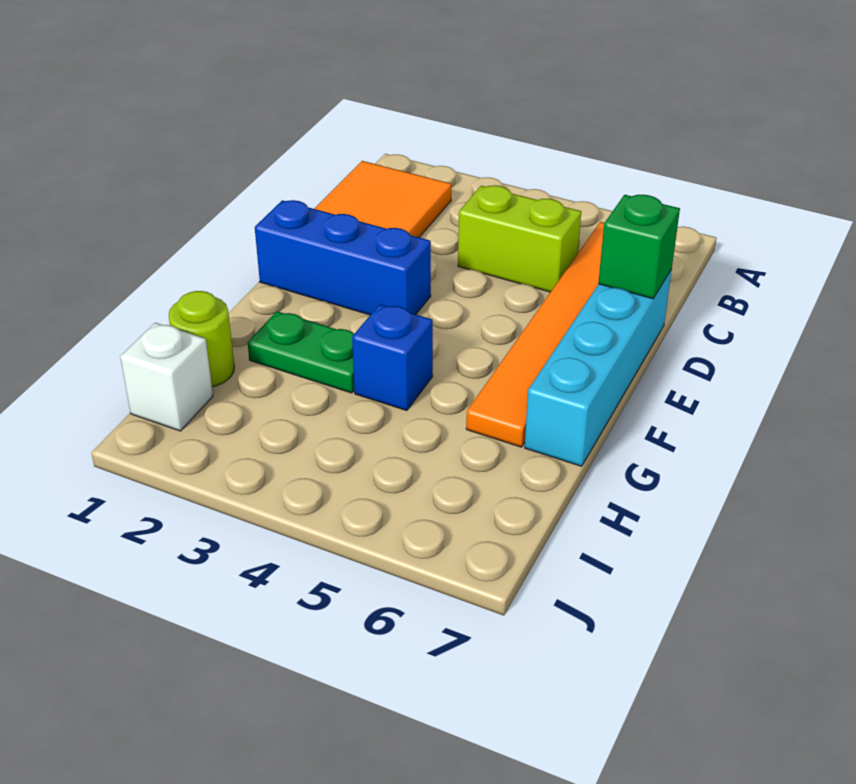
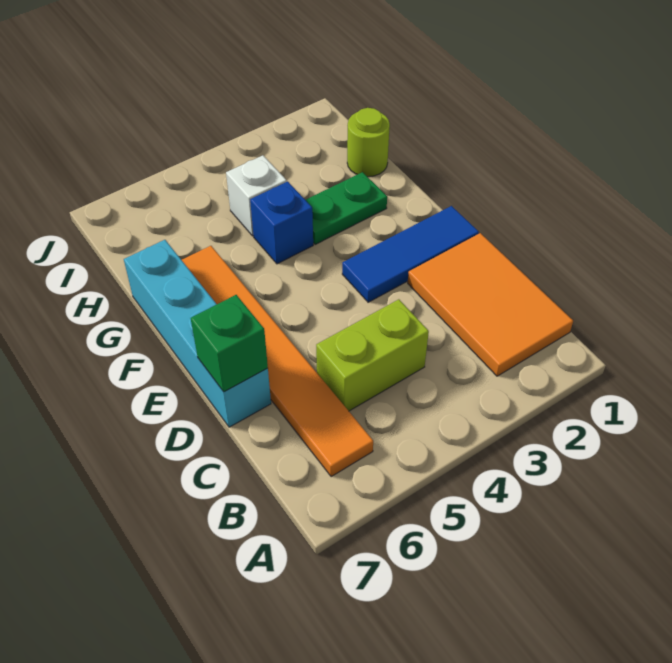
blue brick E1:E3 level 1 -> blue tile E1:E3 level 1
white brick I1 level 1 -> white brick H4 level 1

